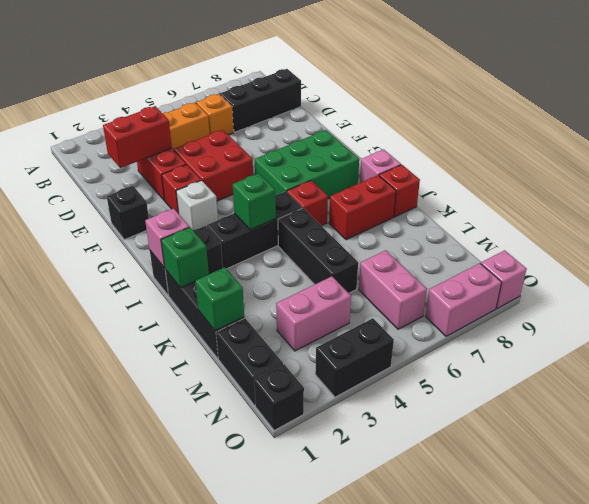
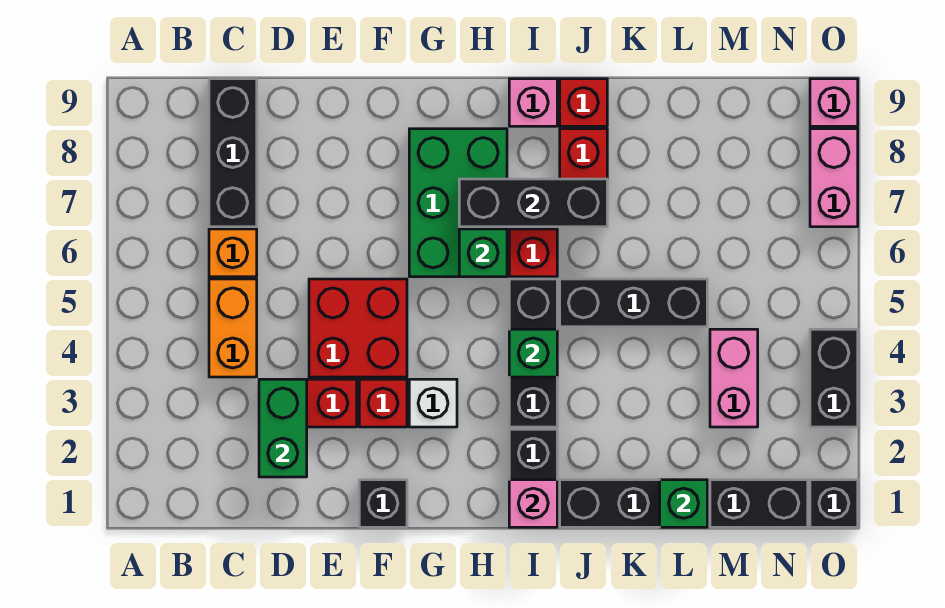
red brick D2:D3 level 2 -> green brick D2:D3 level 2
none -> black brick H7:J7 level 2
green brick J1 level 2 -> green brick H6 level 2
pink brick M6:N6 level 1 -> none

